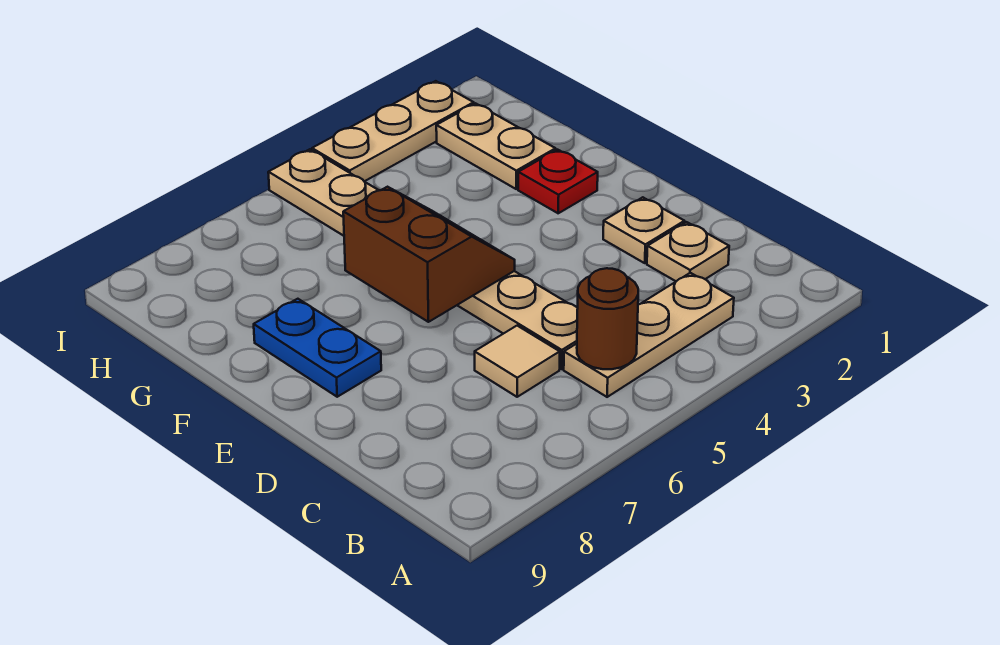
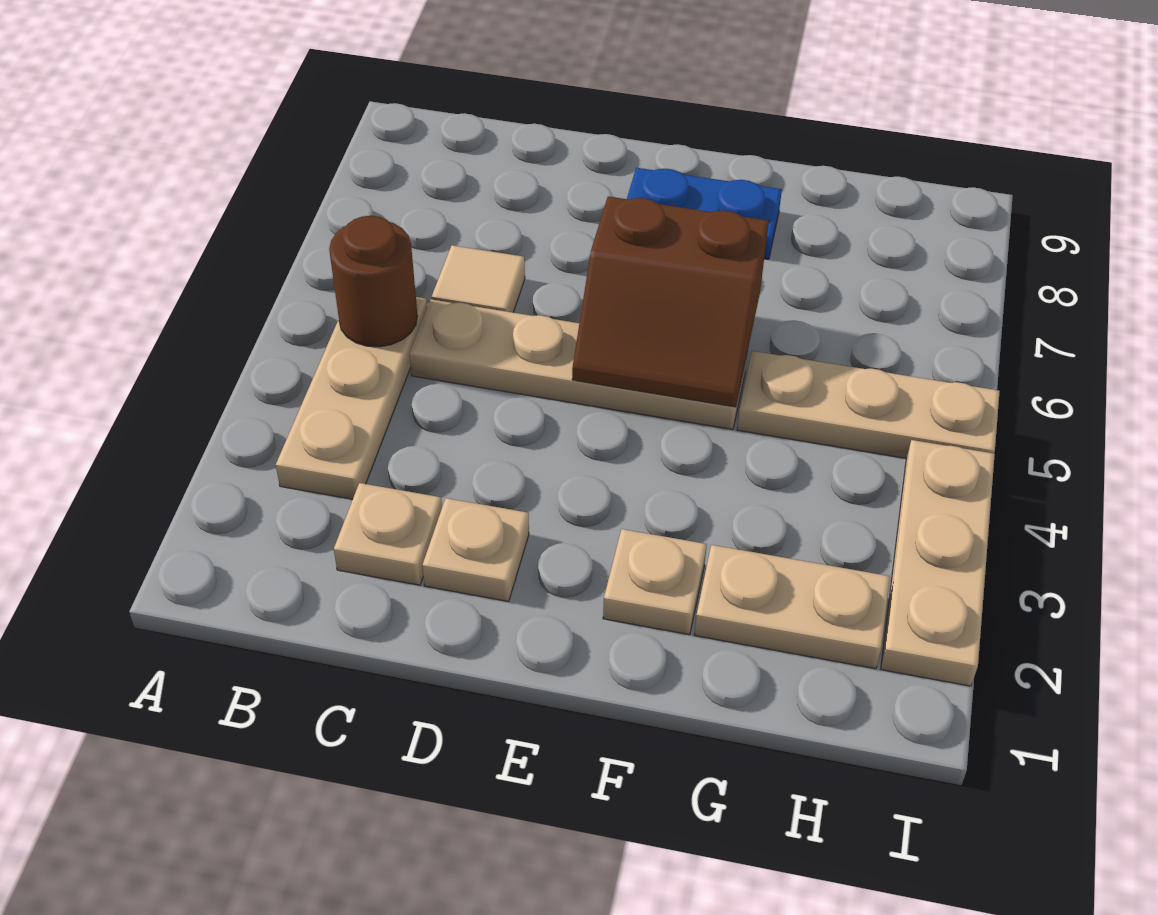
red plate F2 level 1 -> tan plate F2 level 1

